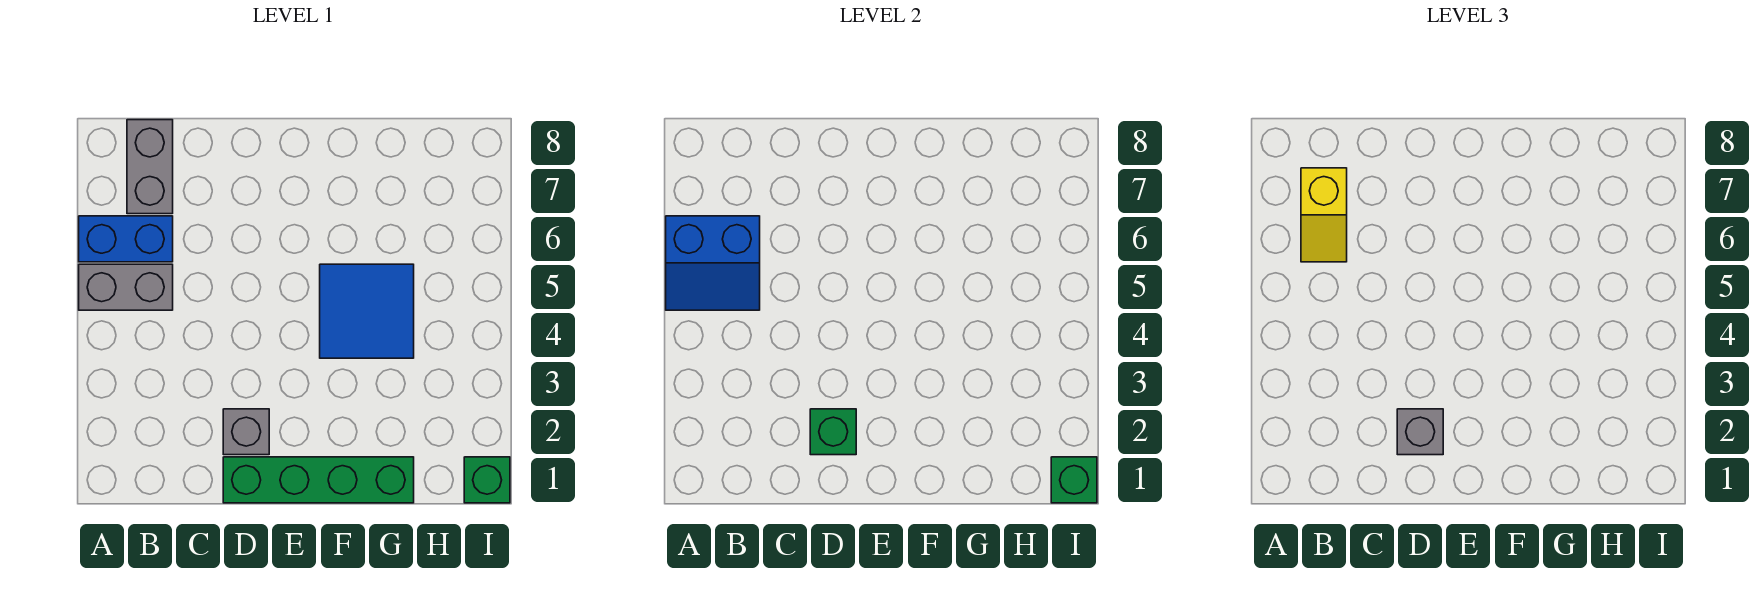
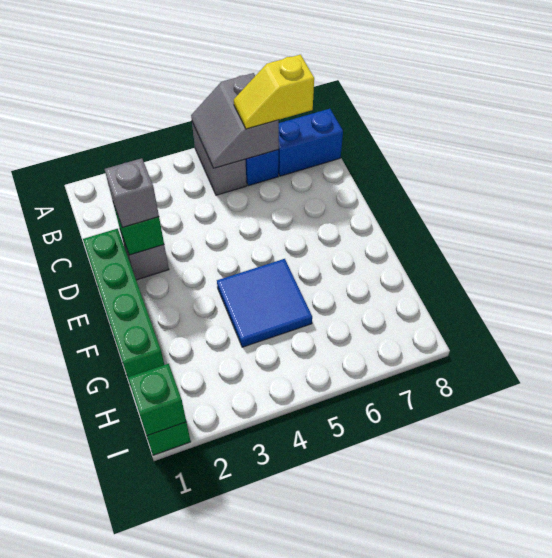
blue slope A5:B6 level 2 top 6 -> grey slope A5:B6 level 2 top 6
grey brick B7:B8 level 1 -> blue brick B7:B8 level 1

